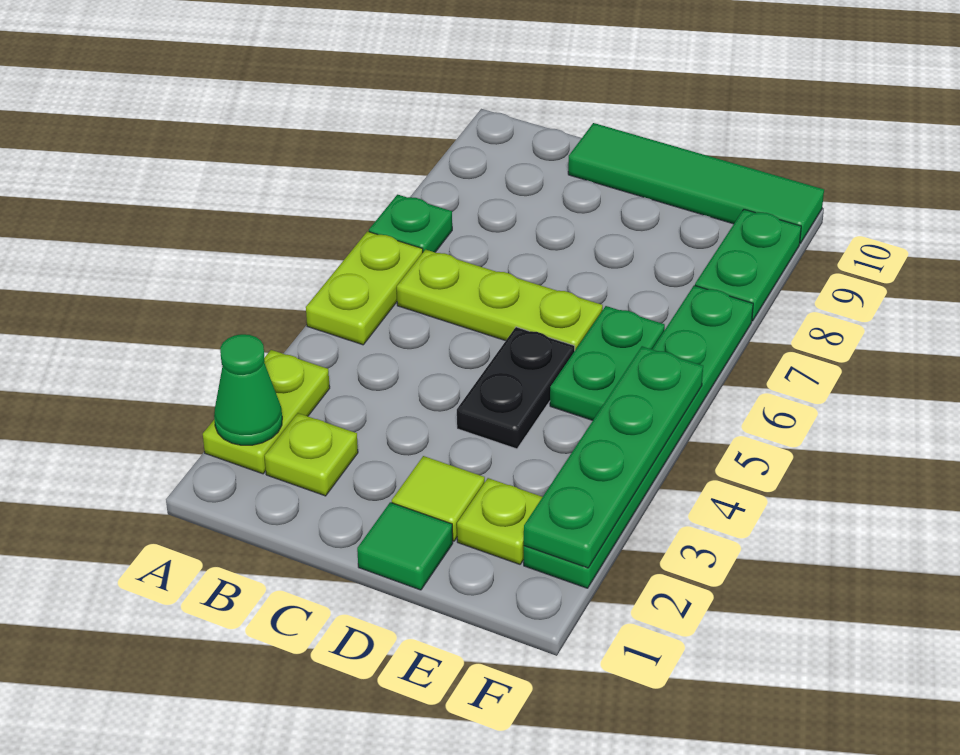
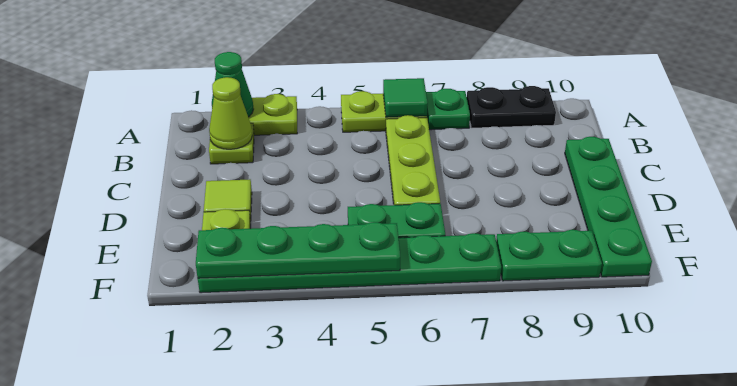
none -> lime cone B2 level 2
green tile C10:F10 level 1 -> green plate C10:F10 level 1
green tile D1 level 1 -> green tile A6 level 2
black plate D4:D5 level 1 -> black plate A8:A9 level 1

